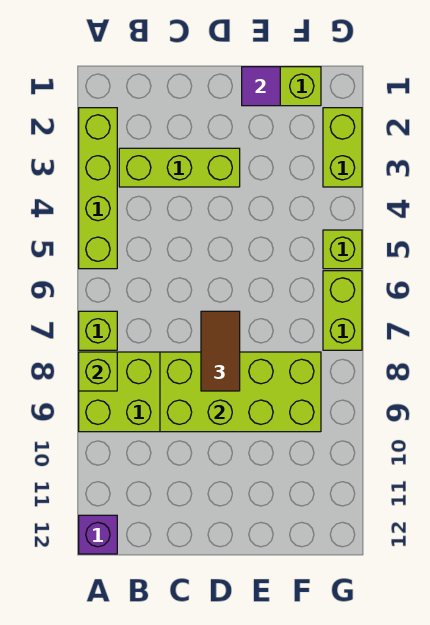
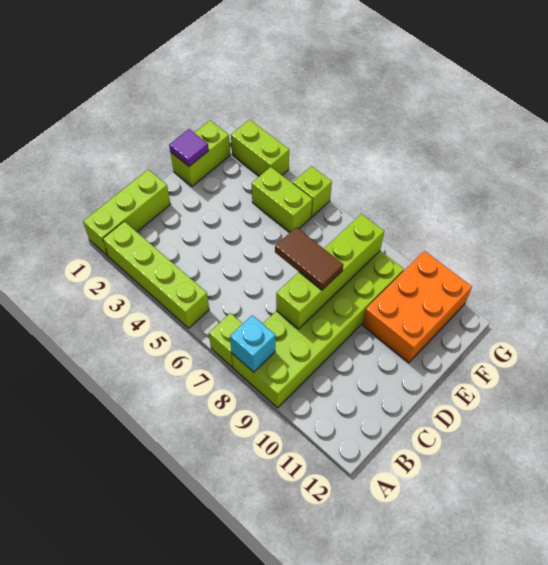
lime brick A8 level 2 -> cyan brick A8 level 2
purple brick A12 level 1 -> none
lime brick B3:D3 level 1 -> lime brick A1:C1 level 1
lime brick C8:F9 level 2 -> lime brick C8:F8 level 2
none -> orange brick E10:G11 level 1
lime brick G6:G7 level 1 -> lime brick F4:F5 level 1

